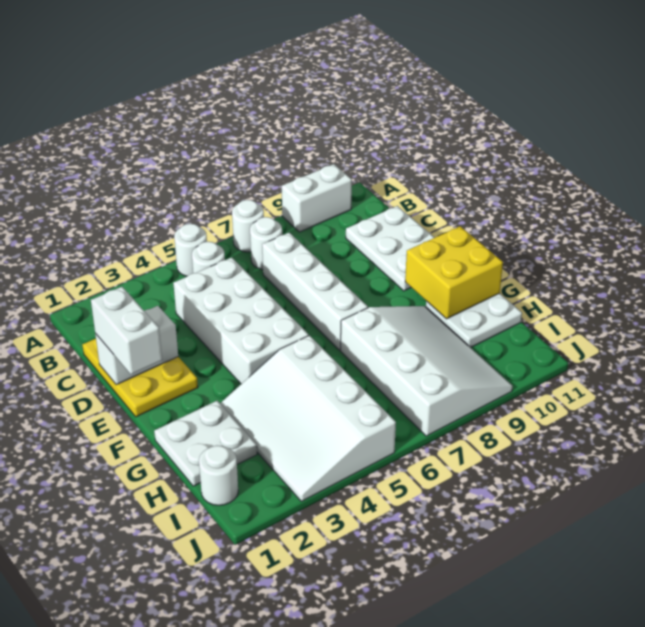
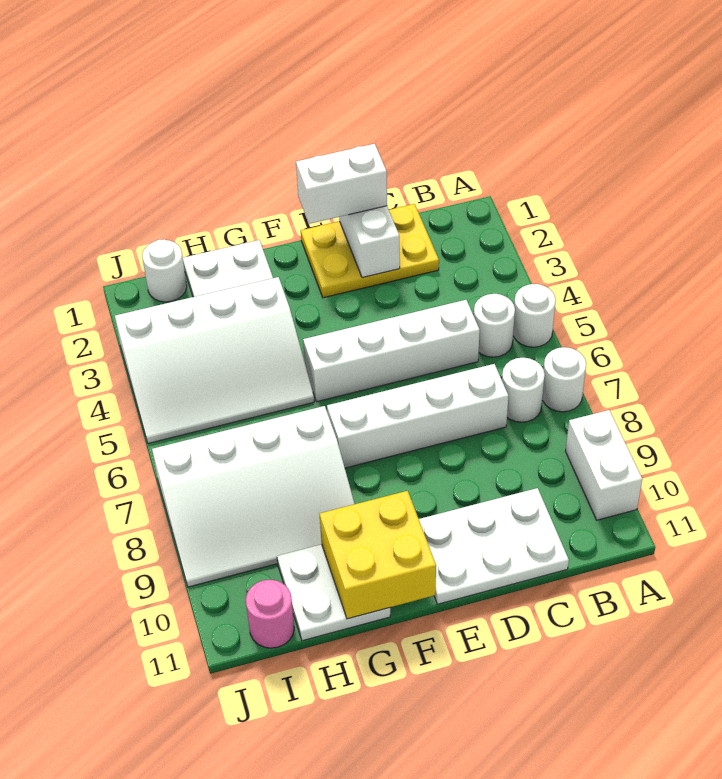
white brick C4:F5 level 1 -> white brick C5:F5 level 1
white slope G3:J5 level 1 top 5 -> white slope G3:J5 level 1 top 3
none -> pink round brick I11 level 1

